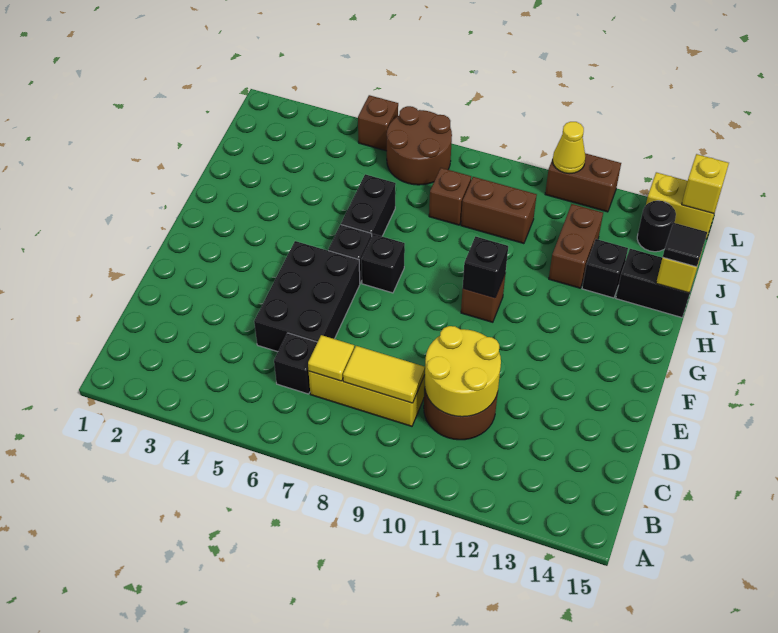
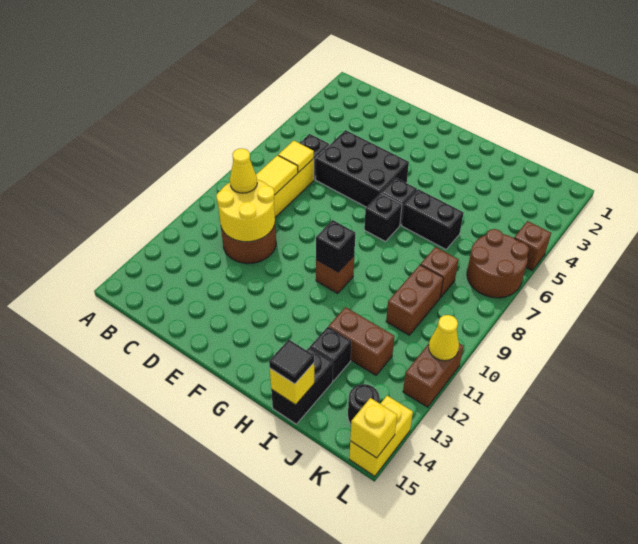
none -> yellow cone C10 level 3

